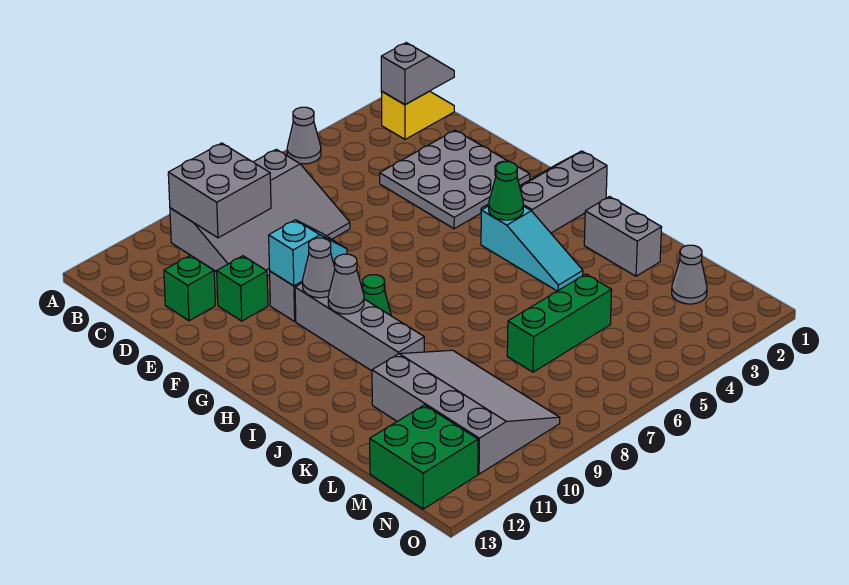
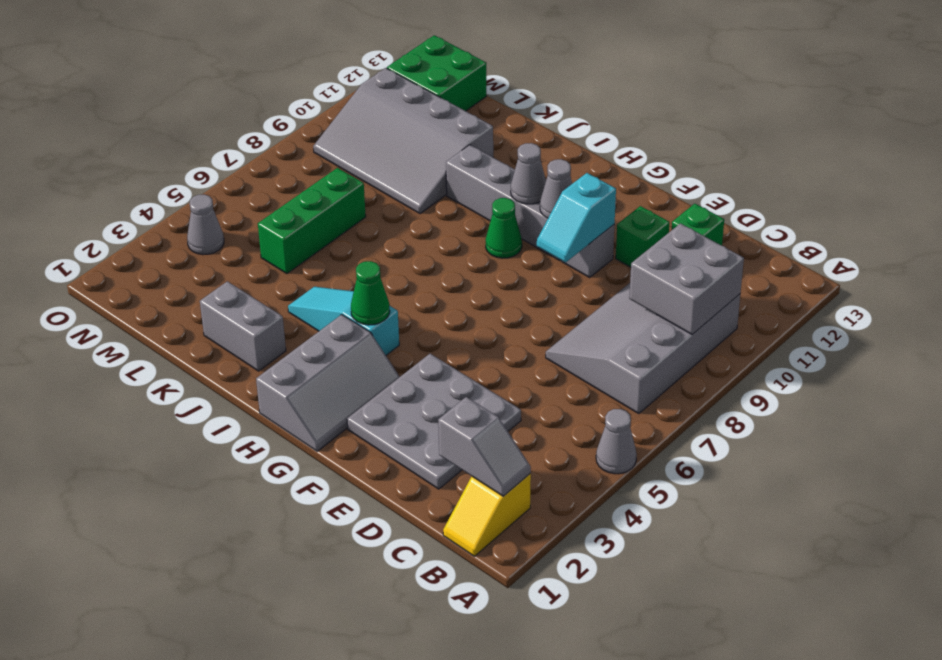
grey slope B1:B2 level 2 top 2 -> grey slope B2:C2 level 2 top C
grey cone M2 level 1 -> grey cone N4 level 1

